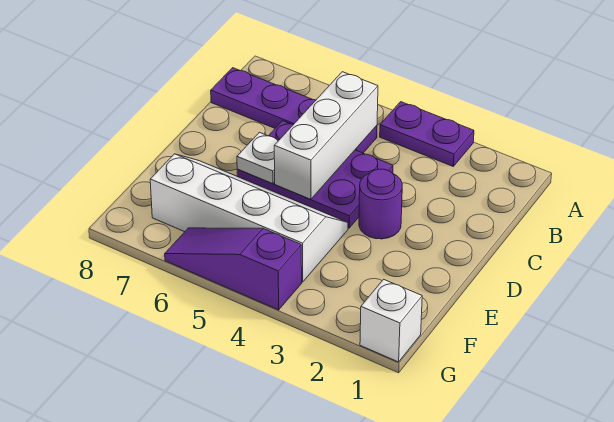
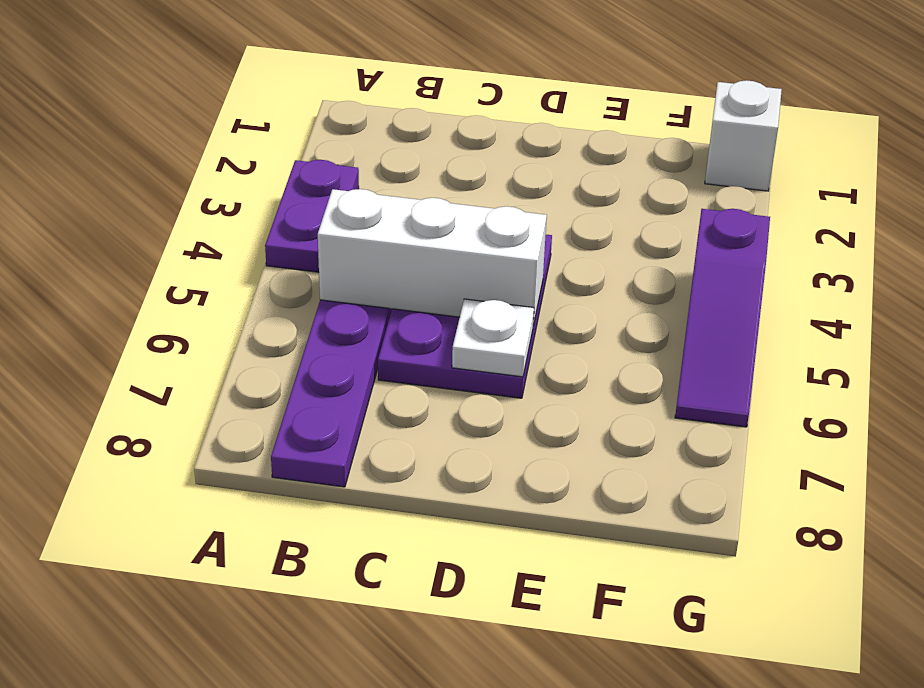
purple round brick D3 level 1 -> none
white slope E4:F7 level 1 top F -> none

